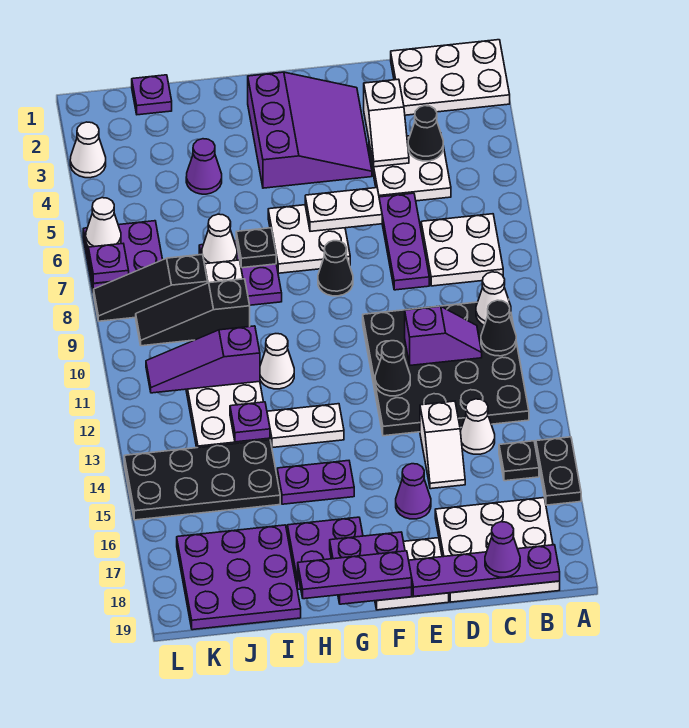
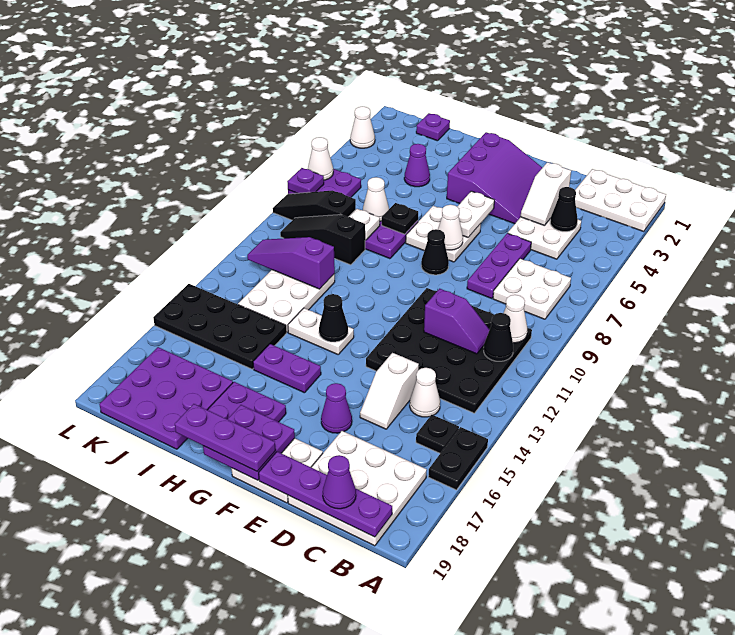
white plate E6:F6 level 2 -> white plate F5:F6 level 2
black cone E12 level 2 -> black cone G13 level 2
white cone H11 level 1 -> white cone F7 level 2
purple plate I13 level 2 -> none

